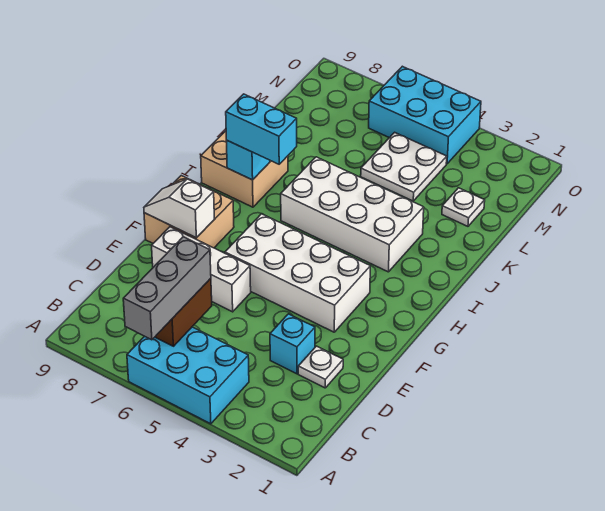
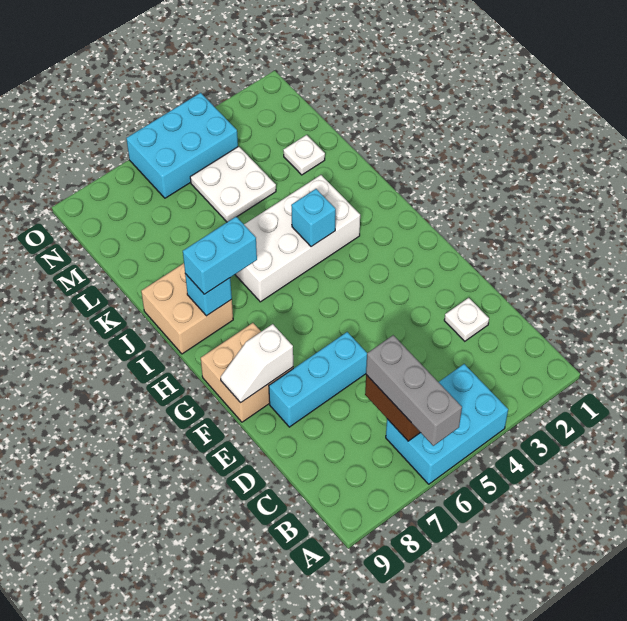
cyan brick D3 level 1 -> cyan brick I4 level 2
white brick E6:E8 level 1 -> cyan brick E6:E8 level 1
white brick F3:G6 level 1 -> none

